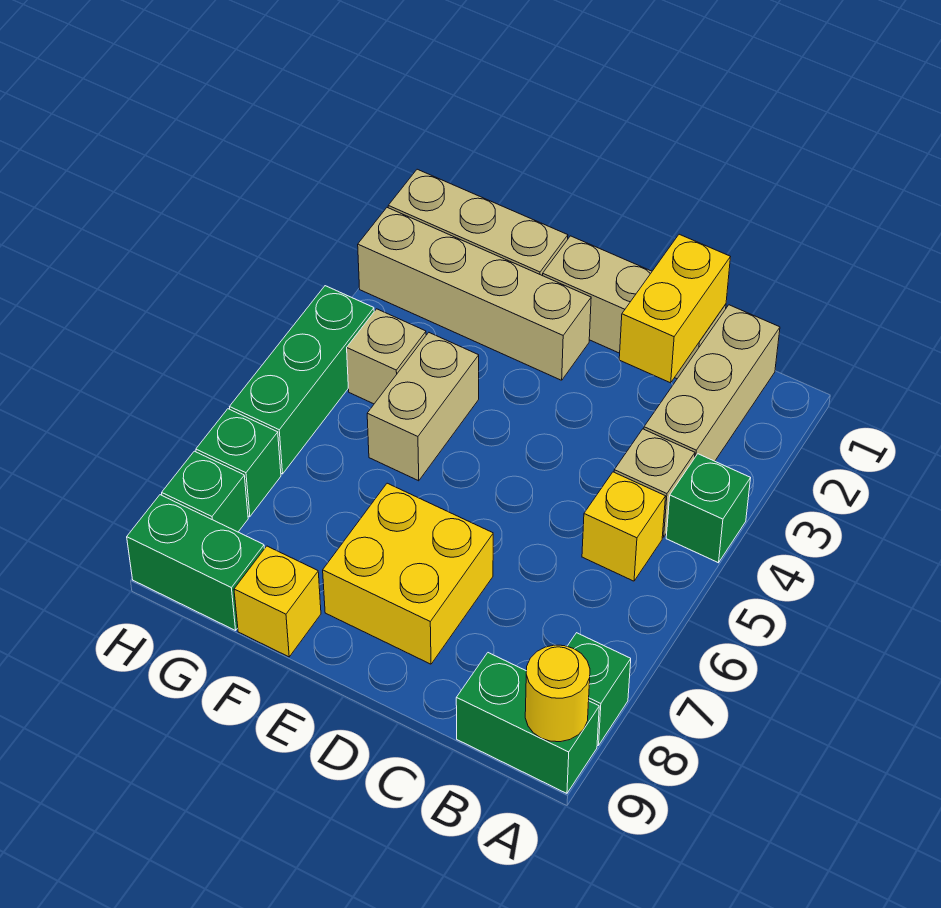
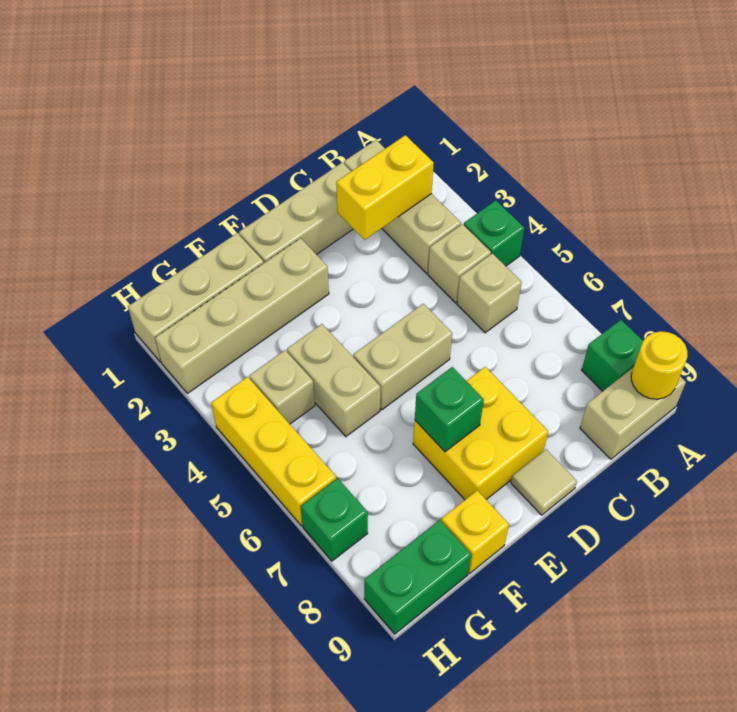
green brick A9:B9 level 1 -> tan brick A9:B9 level 1
yellow brick B5 level 1 -> tan brick B5 level 1
yellow brick C1:C2 level 2 -> yellow brick B2:C2 level 2
none -> tan brick D5:E5 level 1
none -> tan tile D9 level 1
green brick H4:H6 level 1 -> yellow brick H4:H6 level 1
green brick H8 level 1 -> green brick E7 level 2

